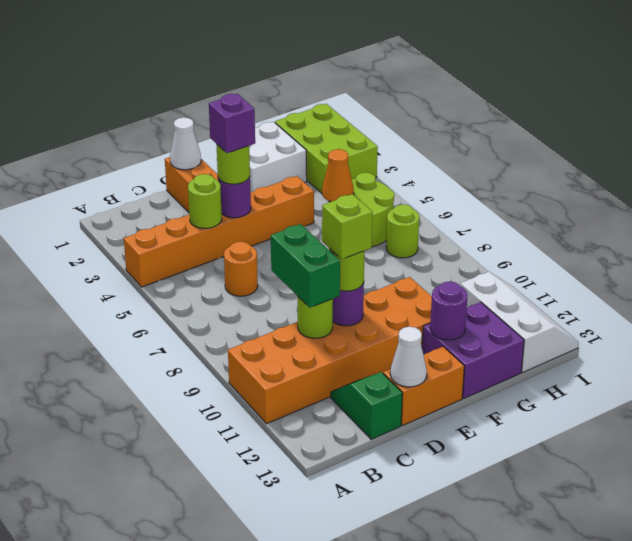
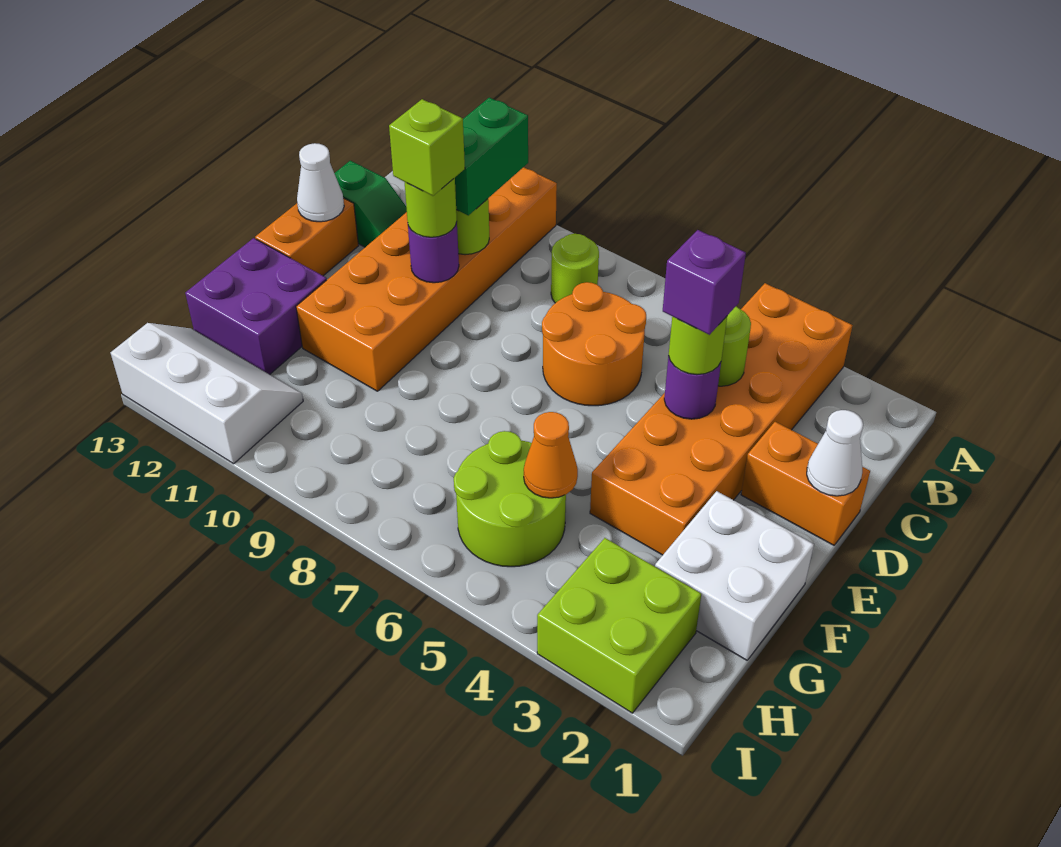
orange brick A4:F4 level 1 -> orange brick A3:F4 level 1
orange round brick C6 level 1 -> orange round brick C6:D7 level 1
green brick C9:C10 level 3 -> green brick B10:C10 level 3
purple round brick F12 level 2 -> none
lime brick H1:I3 level 1 -> lime brick H2:I3 level 1
lime round brick H7 level 1 -> lime round brick B8 level 1
white slope H11:I13 level 1 top H -> white slope H11:I13 level 1 top I

